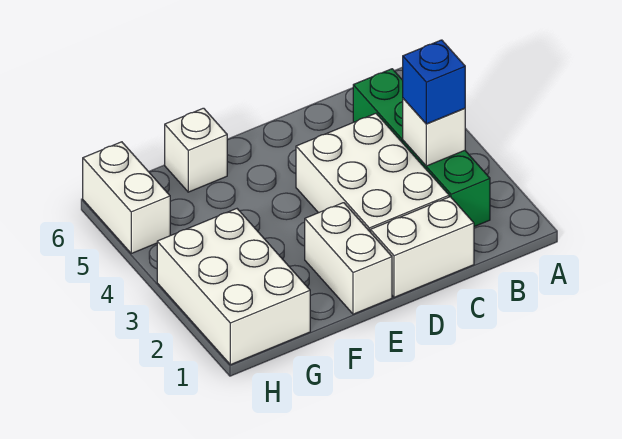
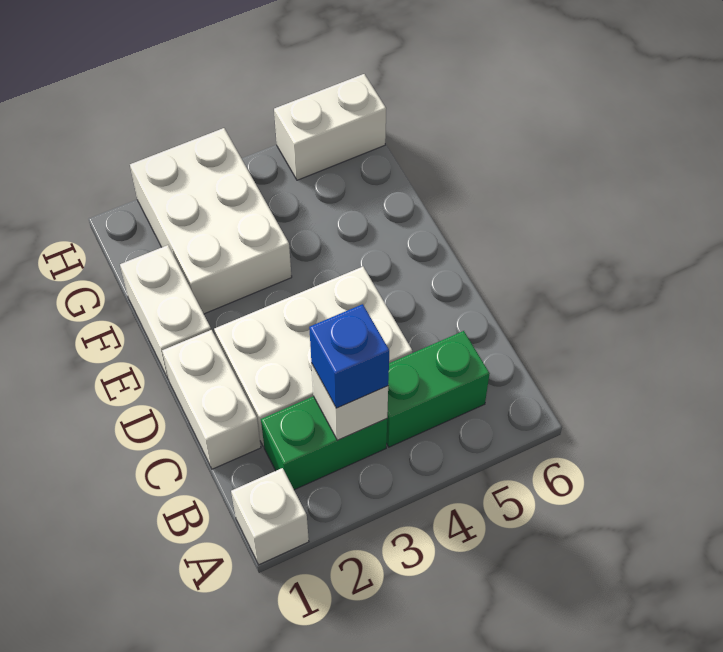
white brick E1:E2 level 1 -> white brick E1:F1 level 1
white brick F6 level 1 -> white brick A1 level 1
white brick G1:H3 level 1 -> white brick F2:H3 level 1

